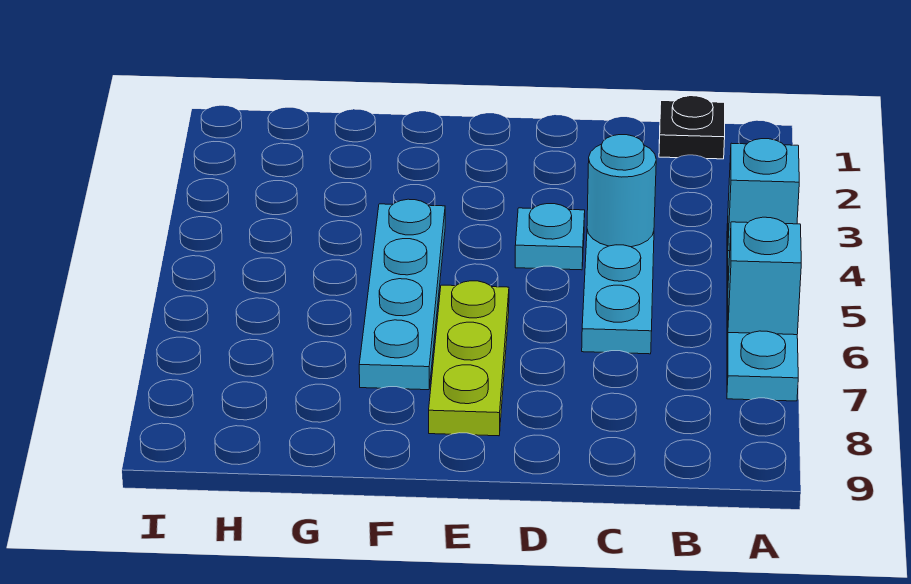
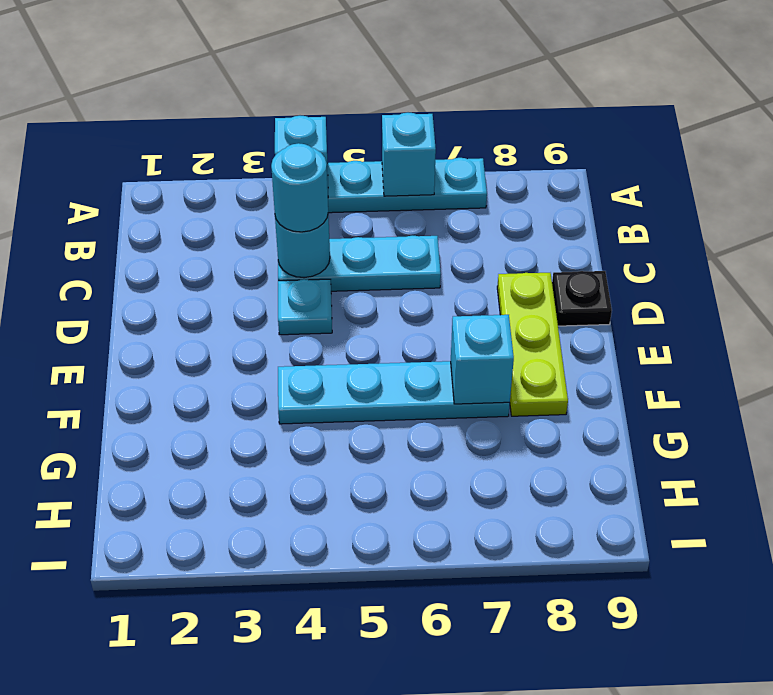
black plate B1 level 1 -> black plate D9 level 1
none -> cyan round brick C4 level 3
lime plate E6:E8 level 1 -> lime plate D8:F8 level 1
none -> cyan brick F7 level 2

